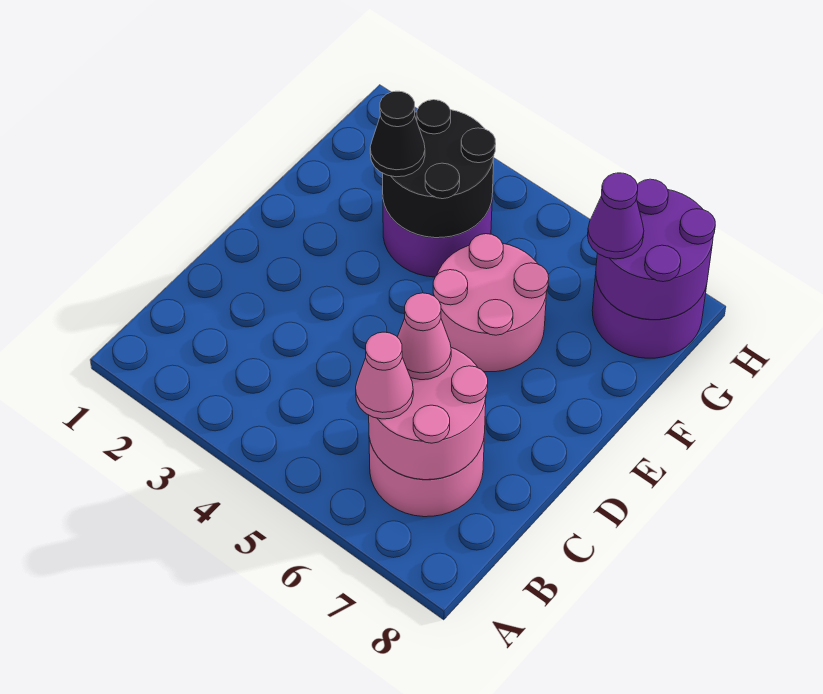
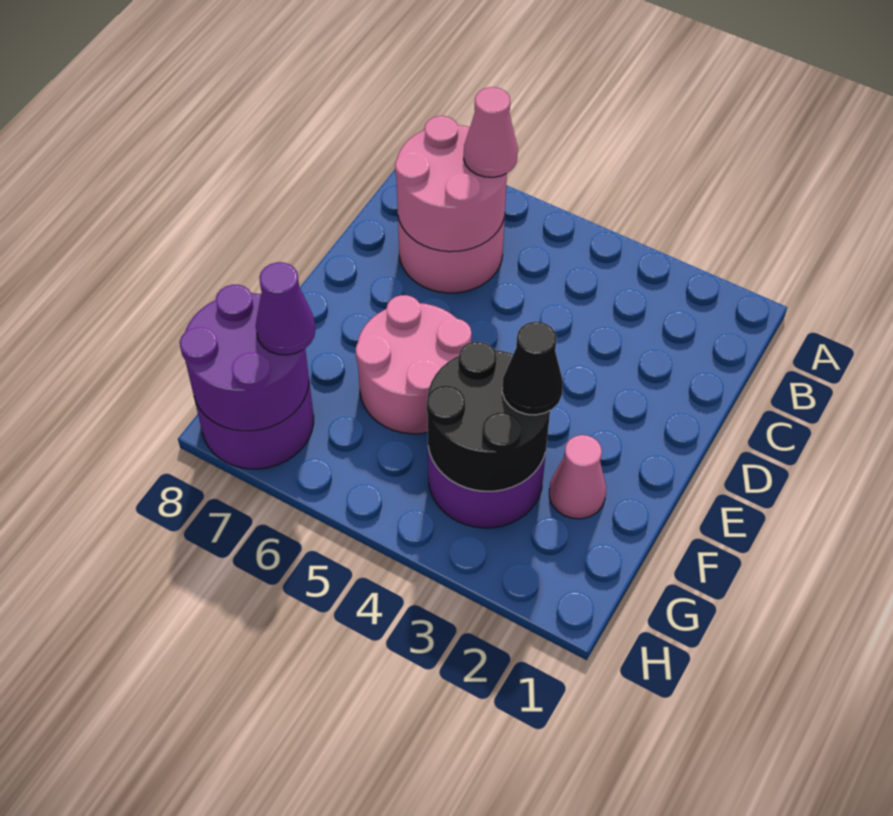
pink cone C6 level 3 -> pink cone F2 level 1

